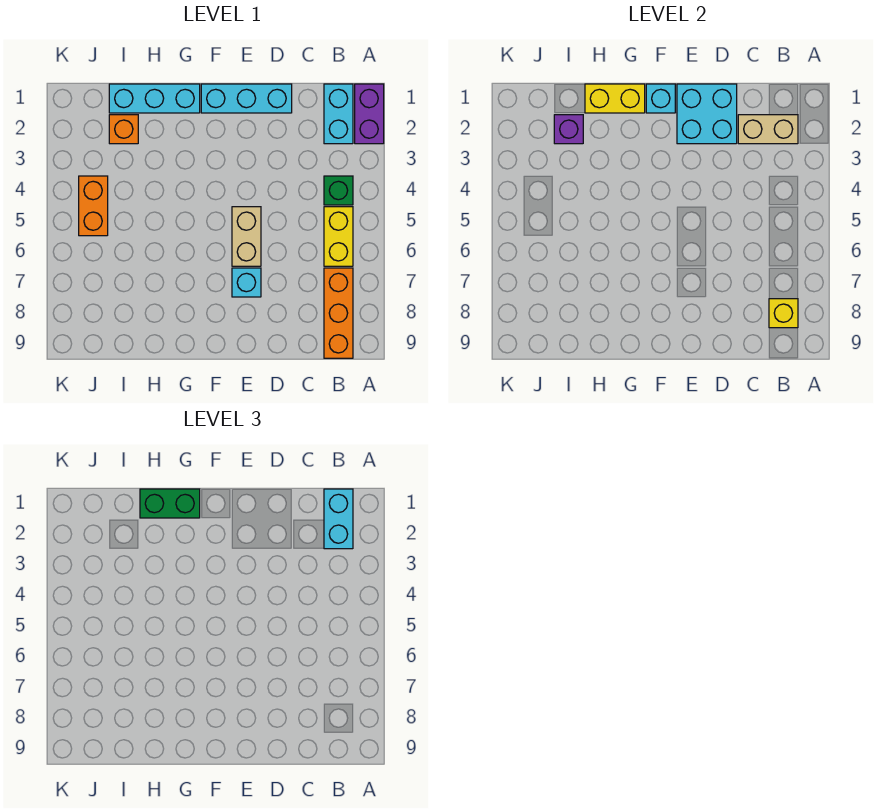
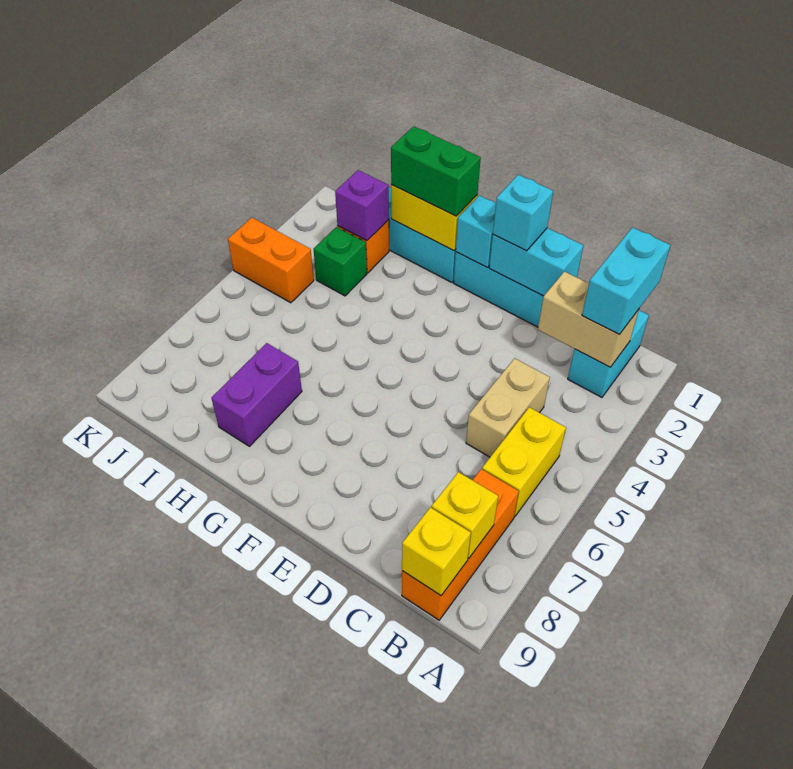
purple brick A1:A2 level 1 -> purple brick H7:H8 level 1
green brick B4 level 1 -> green brick I3 level 1
none -> yellow brick B9 level 2
cyan brick D1:E2 level 2 -> cyan brick D1:E1 level 2
tan brick E5:E6 level 1 -> tan brick C4:C5 level 1
cyan brick E7 level 1 -> cyan brick E1 level 3
orange brick J4:J5 level 1 -> orange brick J4:K4 level 1

